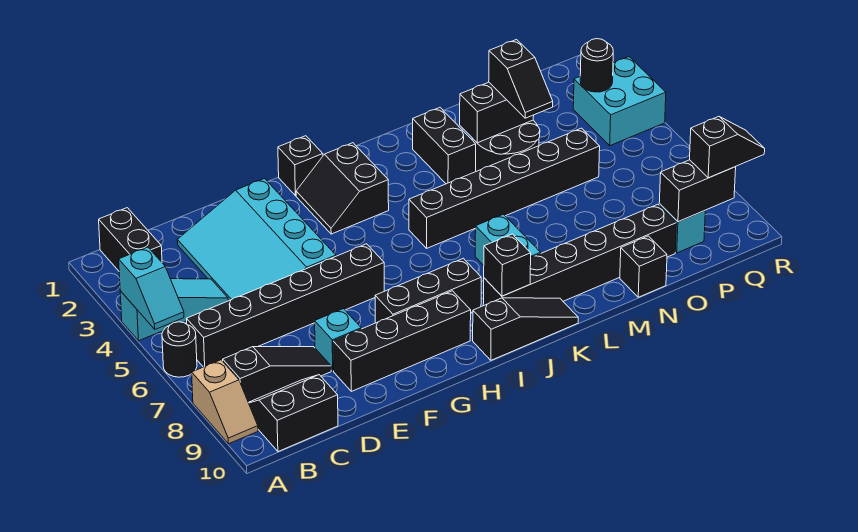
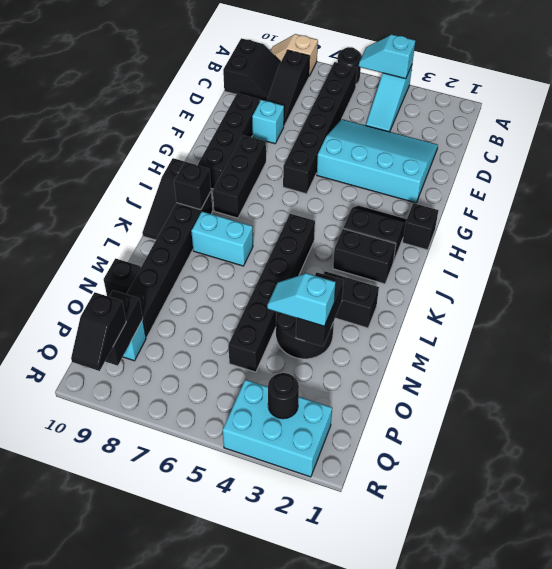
black brick B1:B2 level 1 -> black brick J2:J3 level 1
black slope N3:N4 level 3 top 3 -> cyan slope N3:N4 level 3 top 3
cyan brick Q3:R4 level 1 -> cyan brick Q2:R4 level 1

